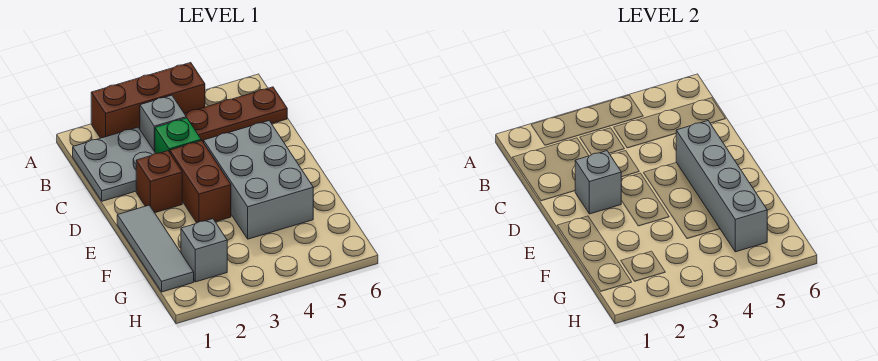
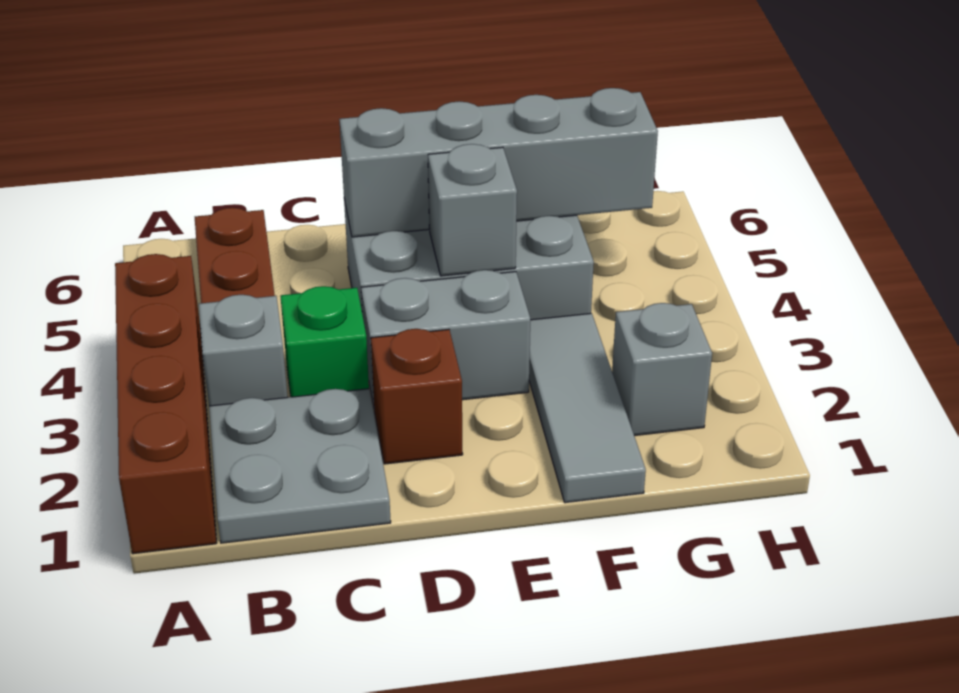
brown brick A2:A4 level 1 -> brown brick A1:A4 level 1
grey brick D2 level 2 -> grey brick E4 level 2
brown brick D3:E3 level 1 -> grey brick D3:E3 level 1
grey tile E1:G1 level 1 -> grey tile F1:F3 level 1

